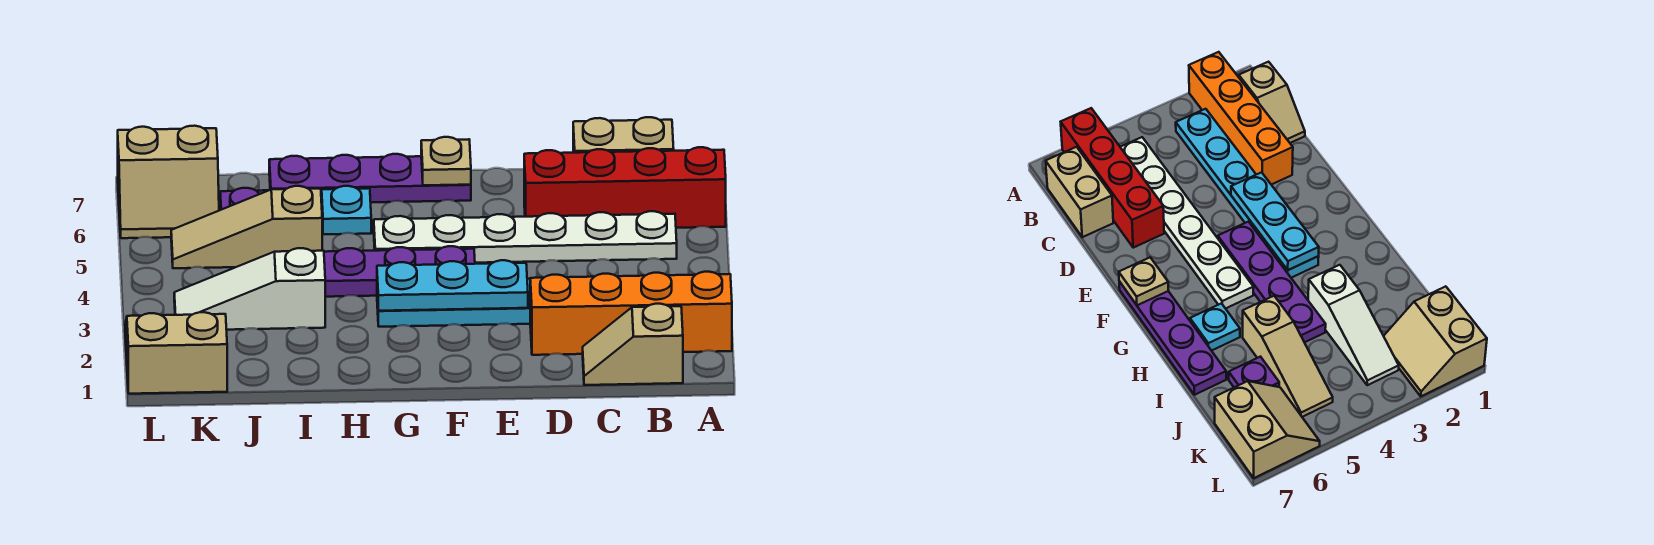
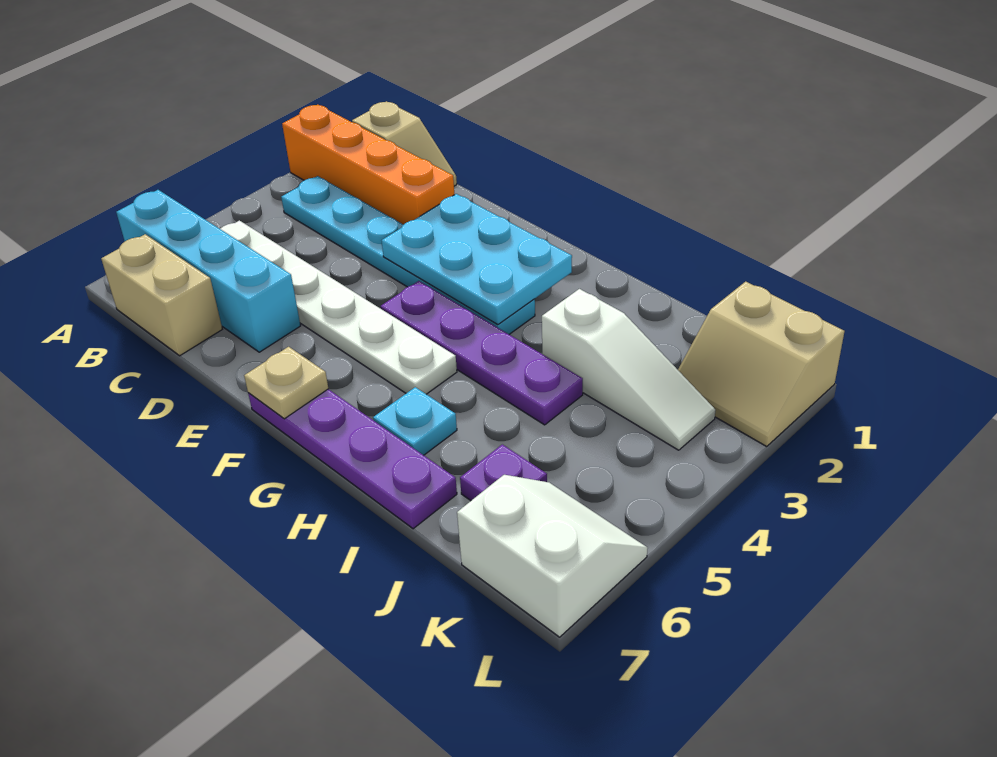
red brick A6:D6 level 1 -> cyan brick A6:D6 level 1
cyan plate E3:G3 level 2 -> cyan plate E2:G3 level 2
tan slope I5:K5 level 1 top I -> none
tan slope K6:L7 level 1 top 7 -> white slope K6:L7 level 1 top 7

